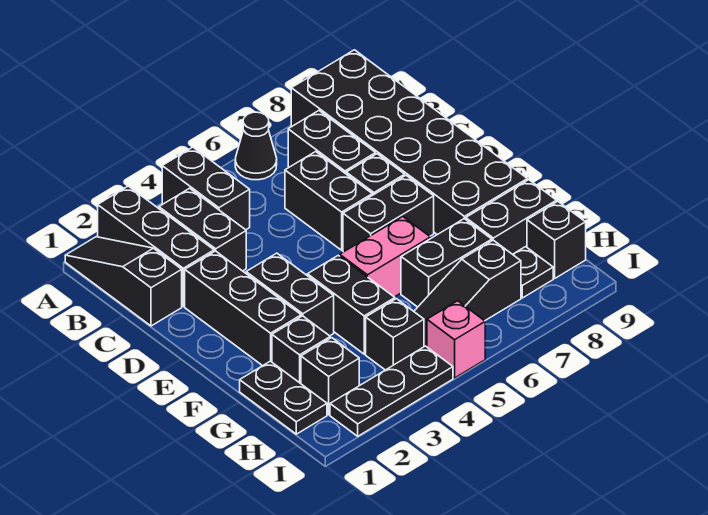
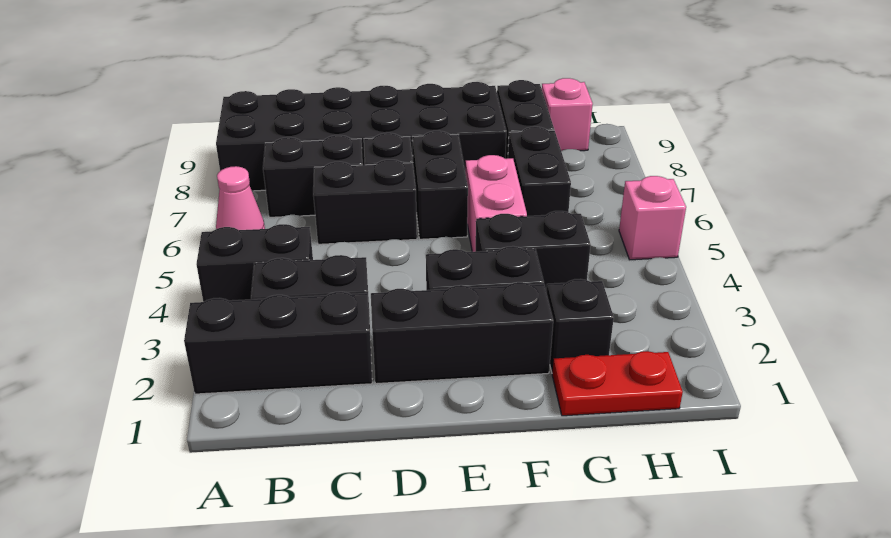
black slope A1:C1 level 1 top C -> none
black cone A6 level 1 -> pink cone A6 level 1
black plate G1:H1 level 1 -> red plate G1:H1 level 1
black brick H2 level 1 -> none
black brick H4 level 1 -> none
black slope H5:H7 level 1 top 7 -> none
black plate H8 level 1 -> none
black brick H9 level 1 -> pink brick H9 level 1
black plate I2:I4 level 1 -> none

